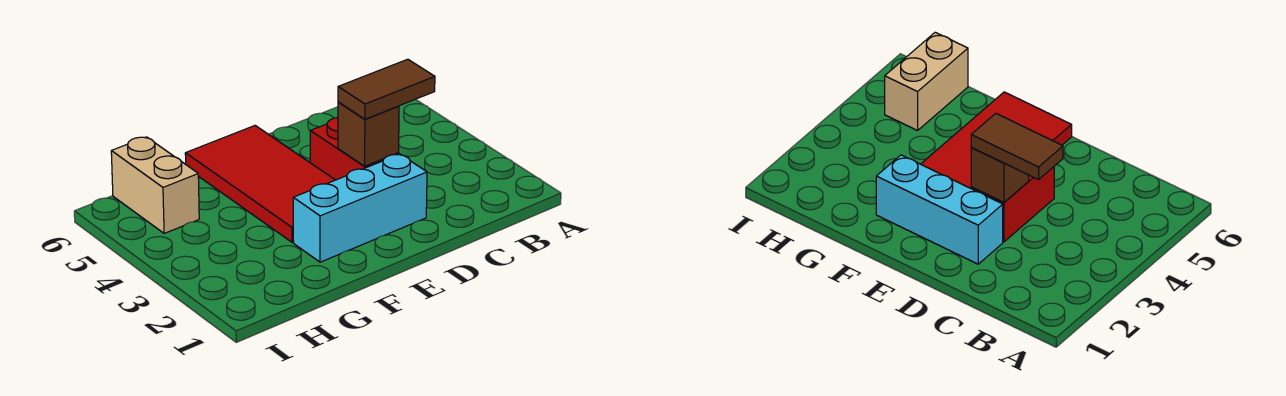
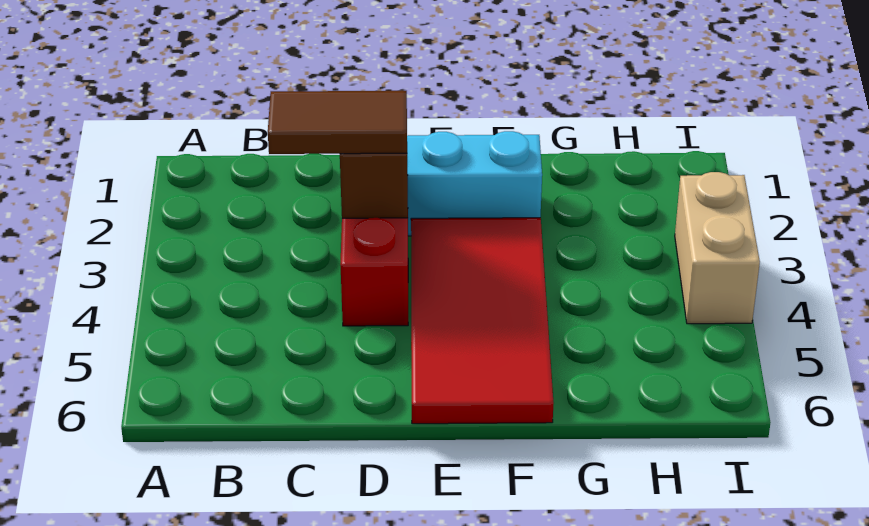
tan brick H5:H6 level 1 -> tan brick I3:I4 level 1

